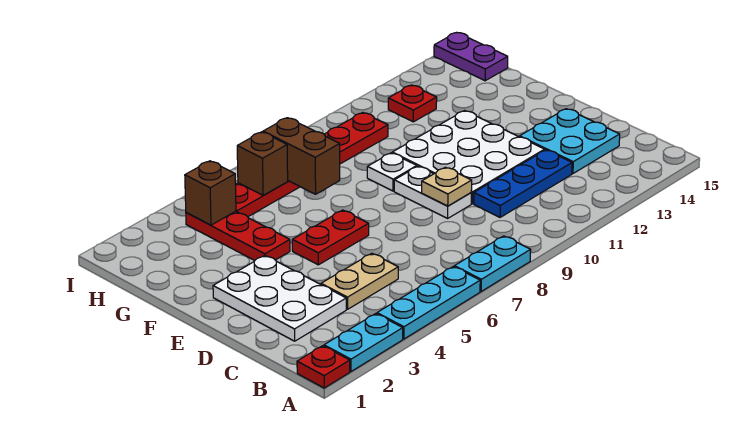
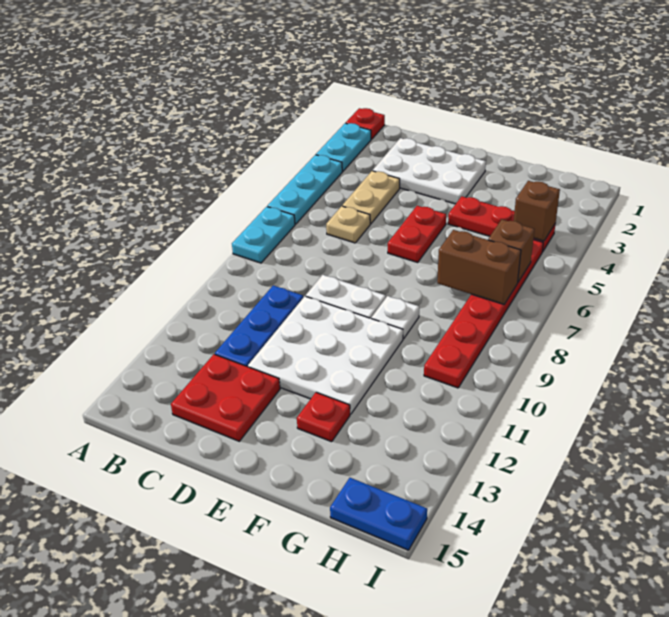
cyan plate C13:D14 level 1 -> red plate C13:D14 level 1
tan plate D9 level 2 -> tan plate C6 level 1
red plate H12 level 1 -> red plate F13 level 1
purple plate H15:I15 level 1 -> blue plate H15:I15 level 1

